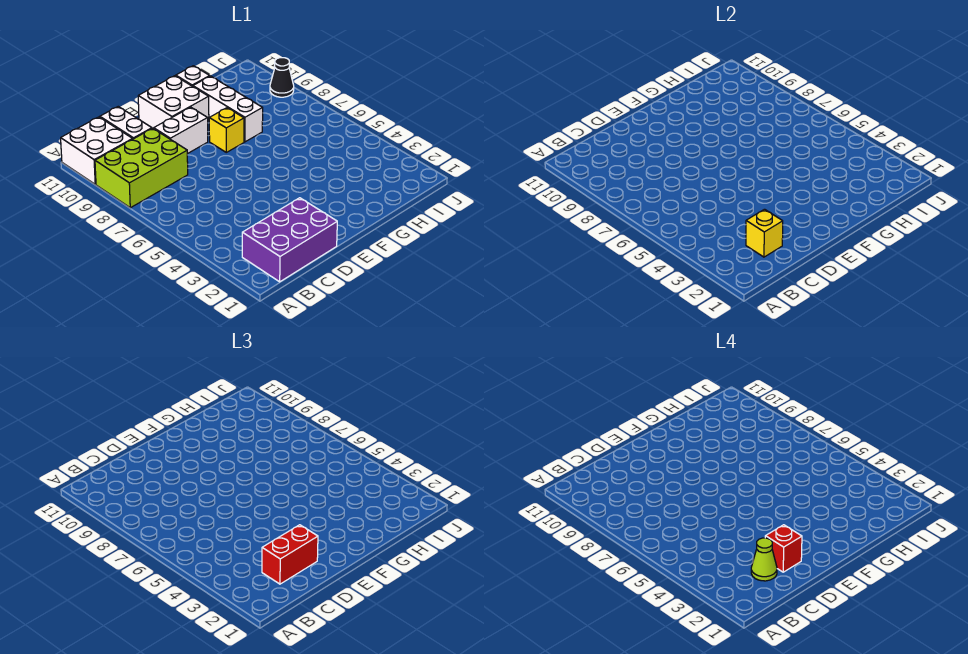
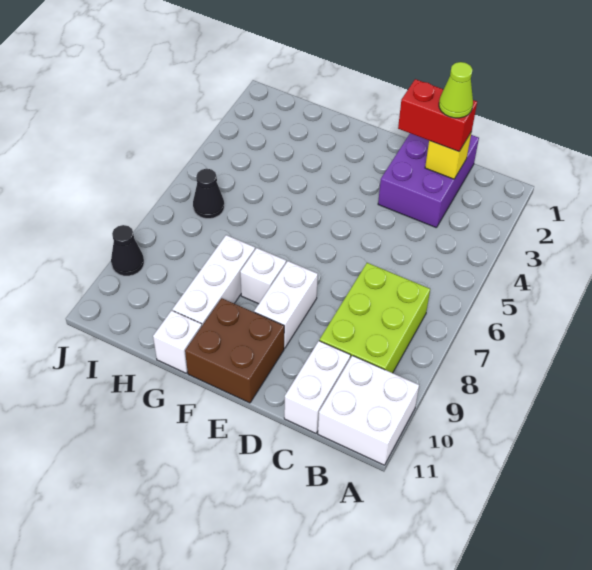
lime brick A8:C9 level 1 -> lime brick B7:C9 level 1
purple brick B1:D2 level 1 -> purple brick C1:D3 level 1
red brick D2 level 4 -> none
white brick D9:E9 level 1 -> white brick E8:E9 level 1
white brick E10:F11 level 1 -> brown brick E10:F11 level 1
yellow brick F8 level 1 -> white brick F8 level 1
none -> black cone I6 level 1

